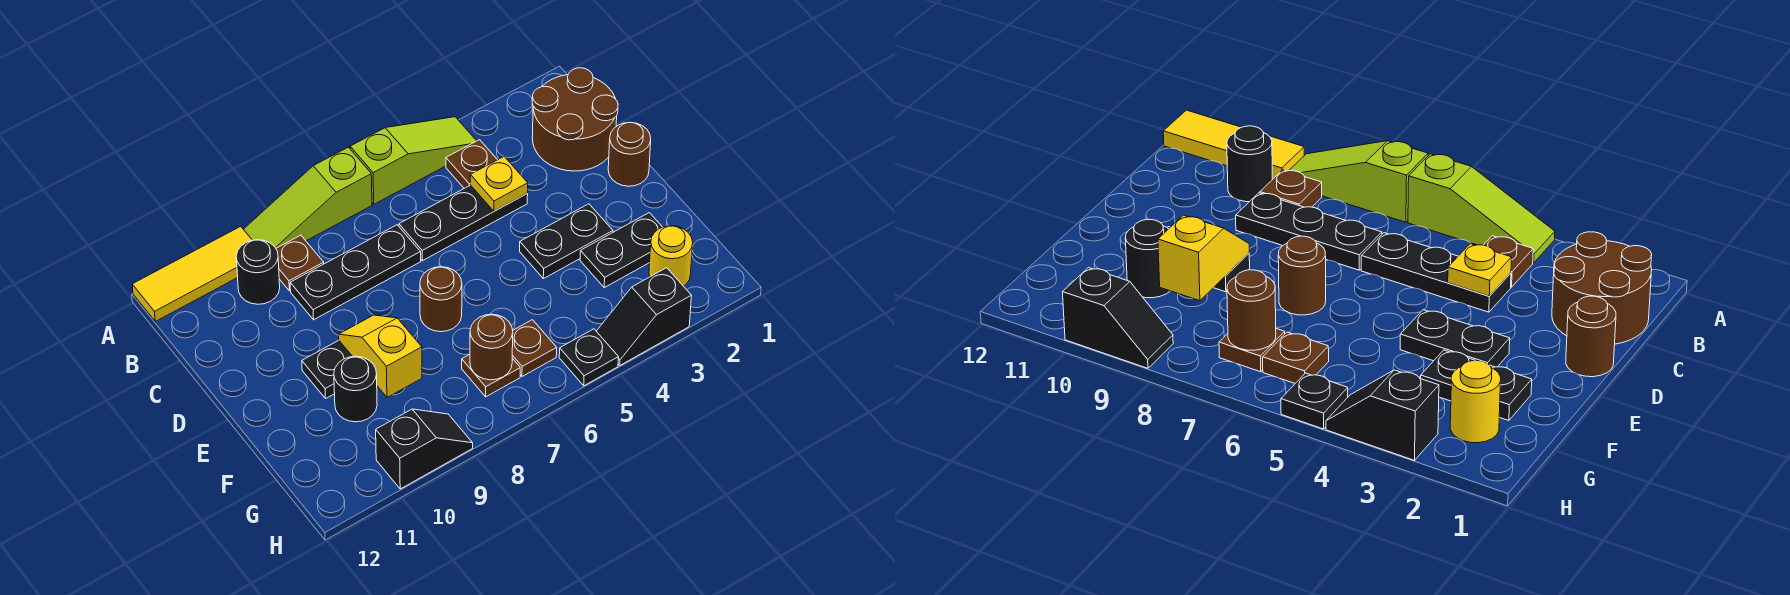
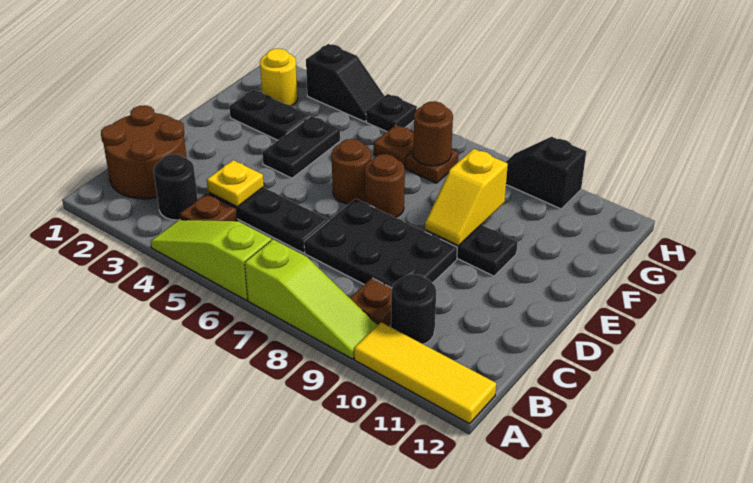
black plate C7:C9 level 1 -> black plate C7:D9 level 1
brown round brick D1 level 1 -> brown round brick E6 level 1
black plate E3:E4 level 1 -> black plate E4:F4 level 1
black round brick F10 level 1 -> black round brick B3 level 1

